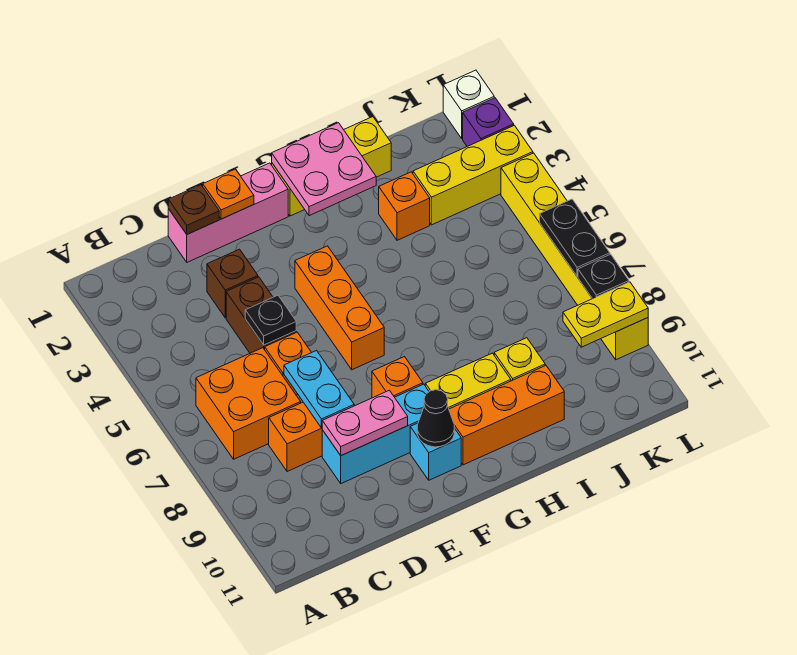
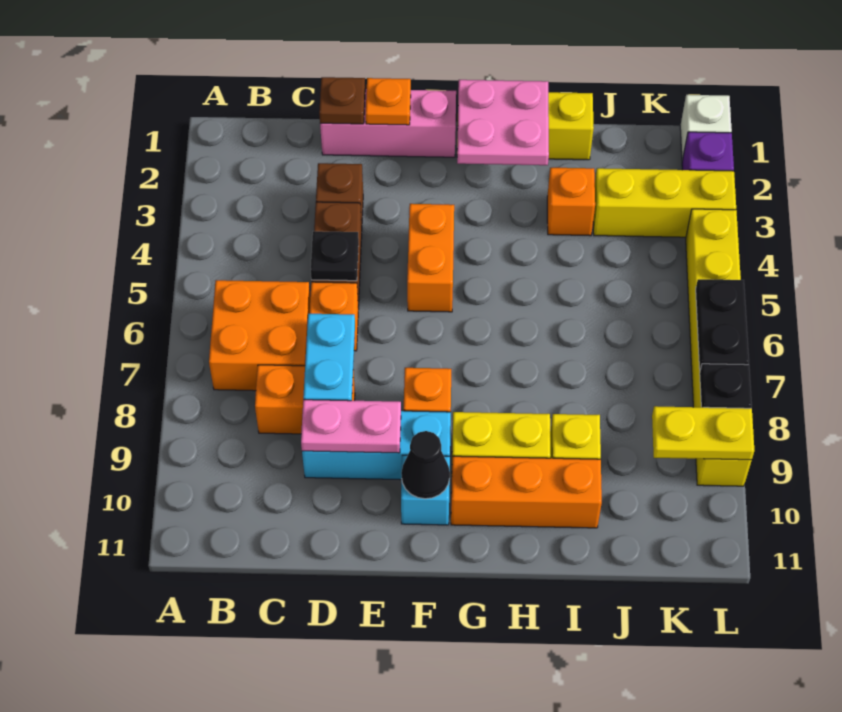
orange brick F4:F6 level 1 -> orange brick F4:F5 level 1

